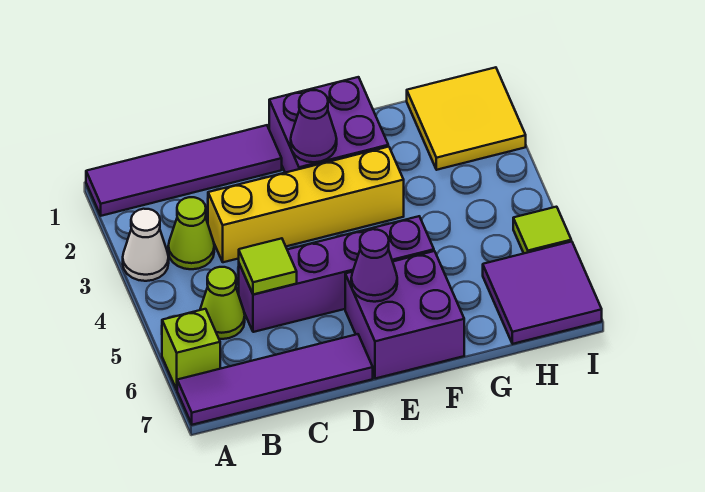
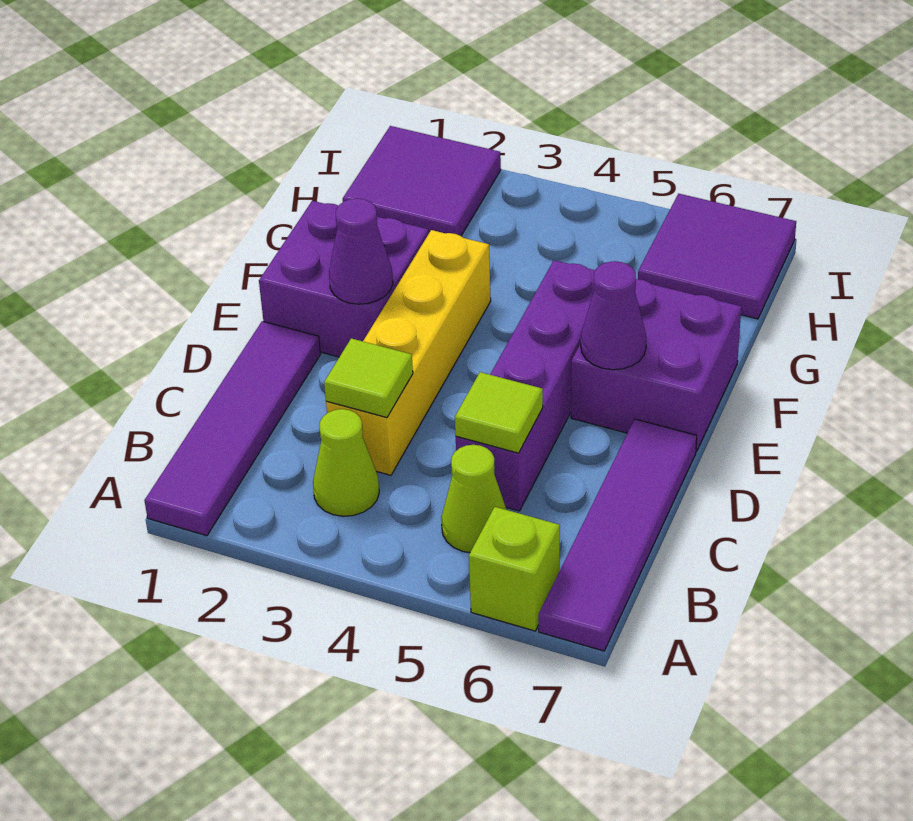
white cone A3 level 1 -> none
yellow tile H1:I2 level 1 -> purple tile H1:I2 level 1
lime tile I5 level 1 -> lime tile C3 level 2

